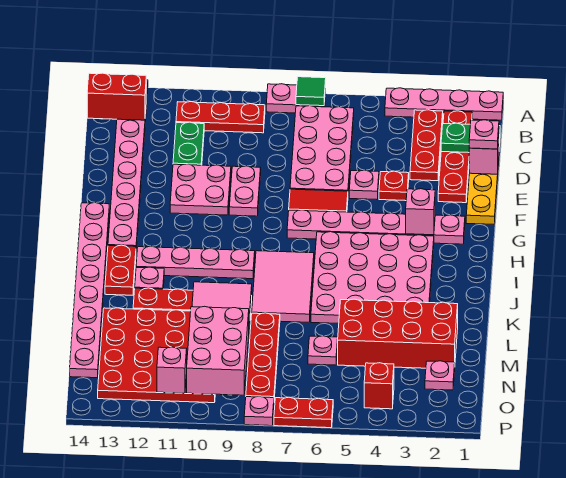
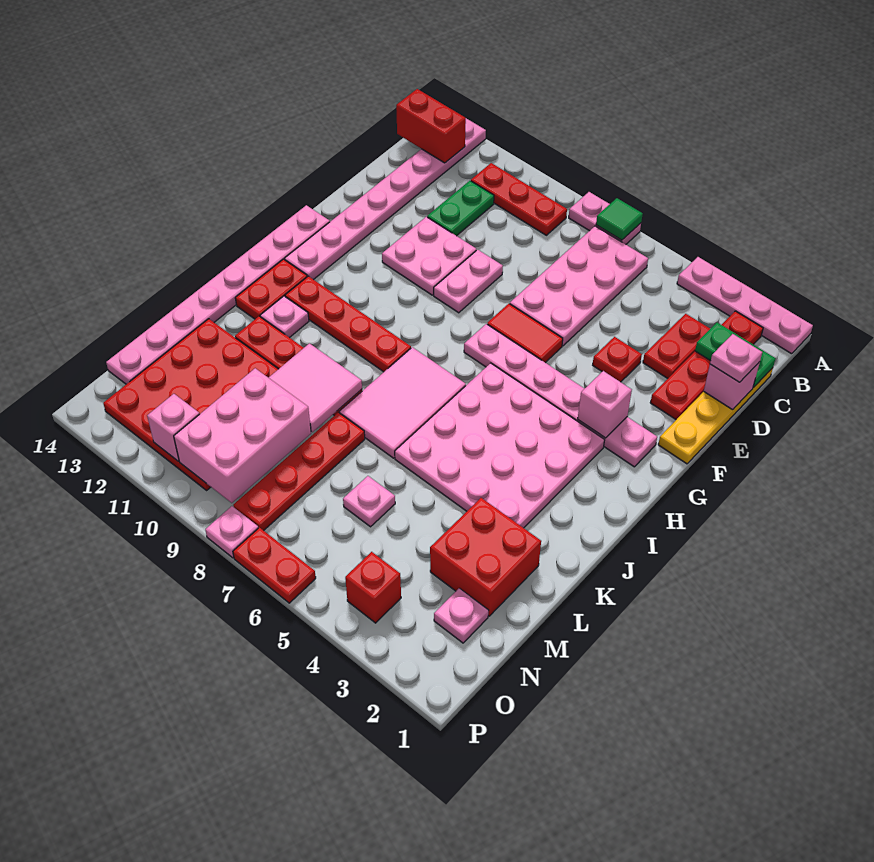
red plate B3:D3 level 1 -> red plate C3:D3 level 1
pink plate E5 level 1 -> none
pink plate I9:I12 level 1 -> red plate I9:I12 level 1
red brick L2:M5 level 1 -> red brick L2:M3 level 1

